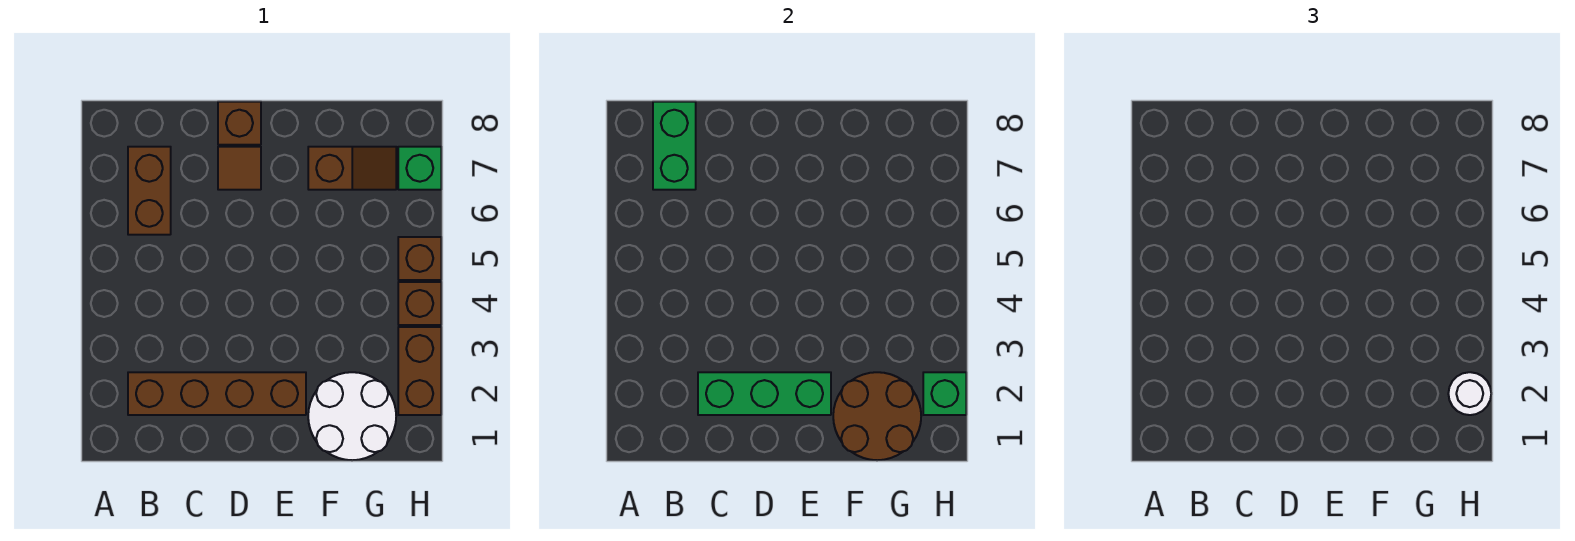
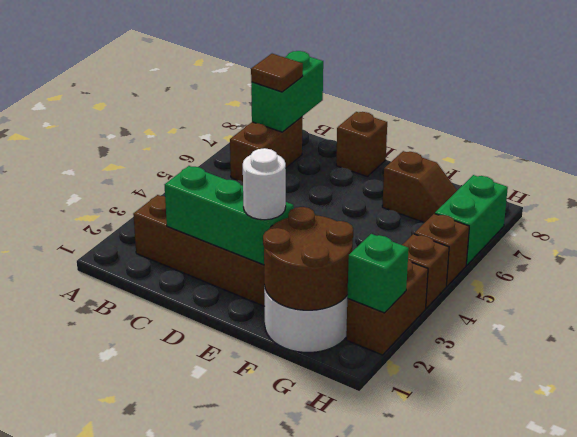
brown tile D7 level 1 -> brown tile B7 level 3
white round brick H2 level 3 -> white round brick E2 level 3
green brick H7 level 1 -> green brick H6:H7 level 1

